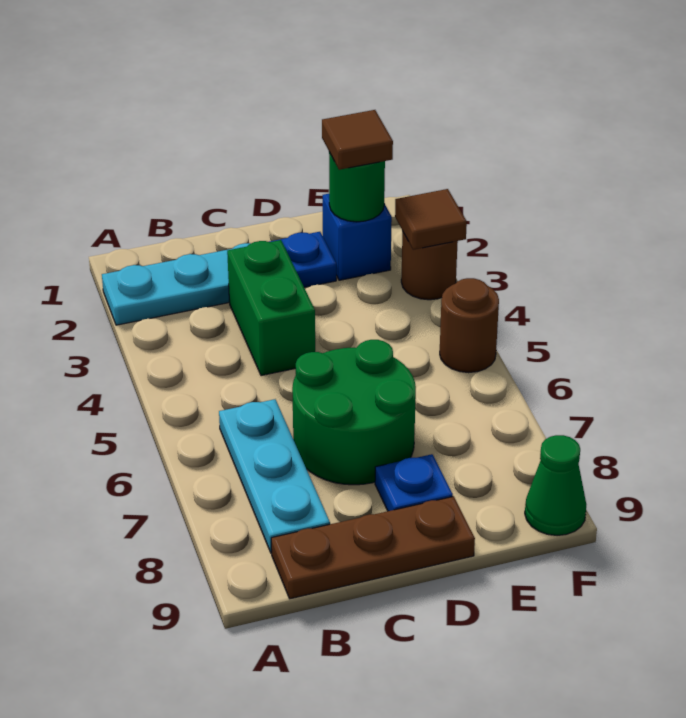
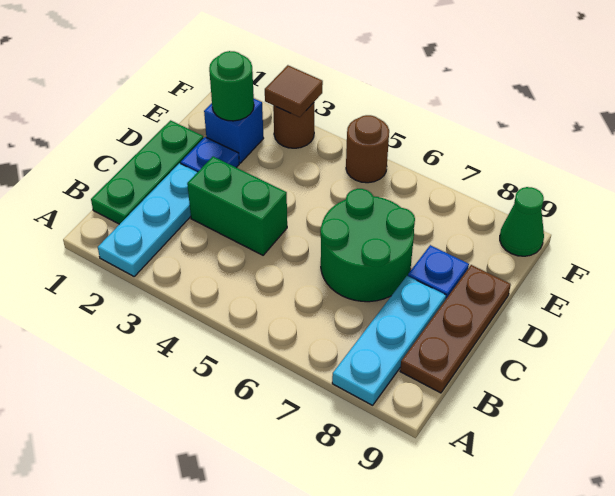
none -> green plate B1:D1 level 1
cyan plate B6:B8 level 1 -> cyan plate A8:C8 level 1
brown tile E2 level 3 -> none

